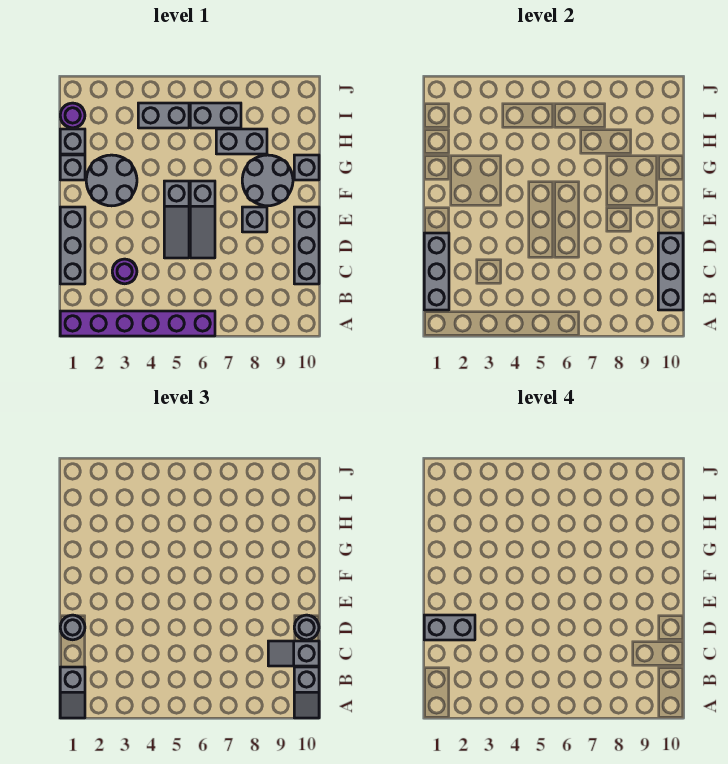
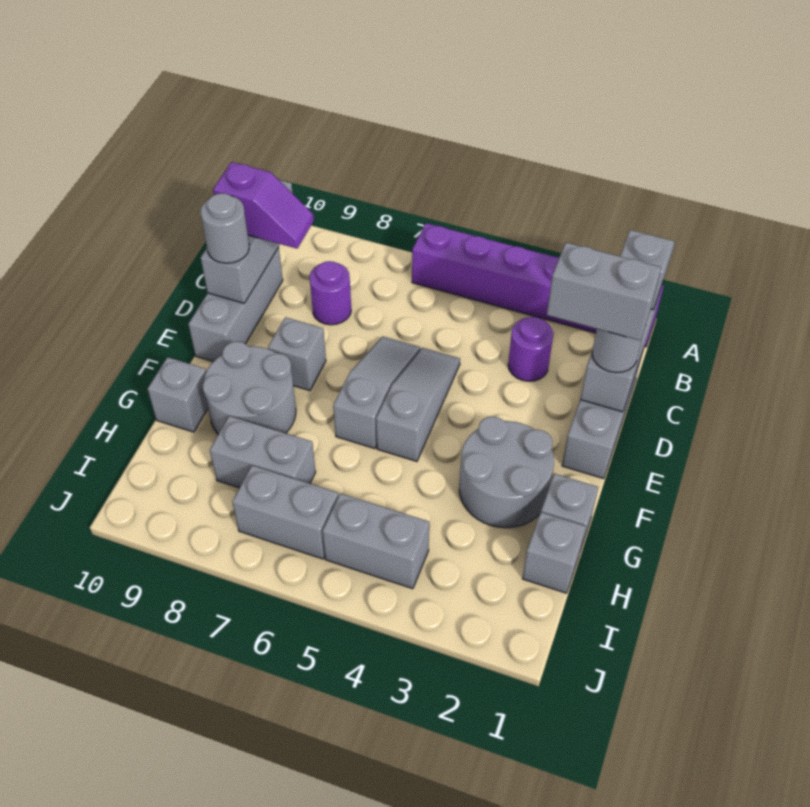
grey slope A10:B10 level 3 top B -> none
grey slope C9:C10 level 3 top 10 -> purple slope C9:C10 level 3 top 10
purple round brick I1 level 1 -> purple round brick C8 level 1

